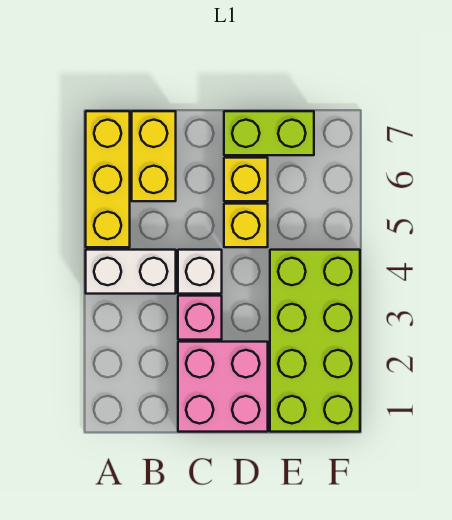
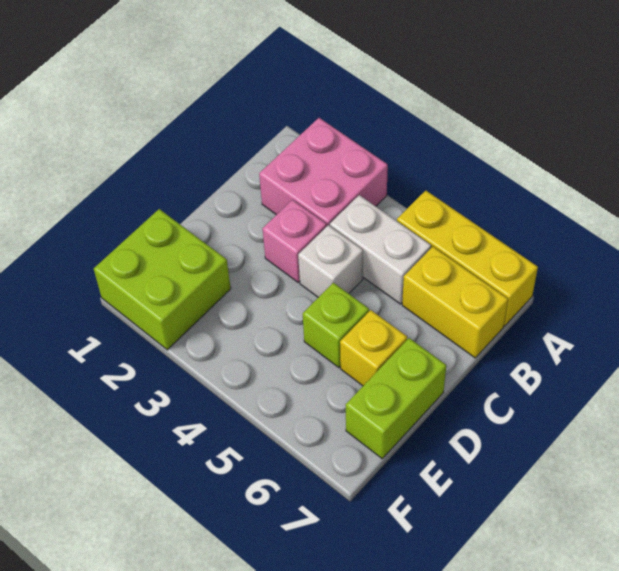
white brick A4:B4 level 1 -> white brick B4:B5 level 1
pink brick C1:D2 level 1 -> pink brick A2:B3 level 1
yellow brick D5 level 1 -> lime brick D5 level 1
lime brick E1:F4 level 1 -> lime brick E1:F2 level 1

